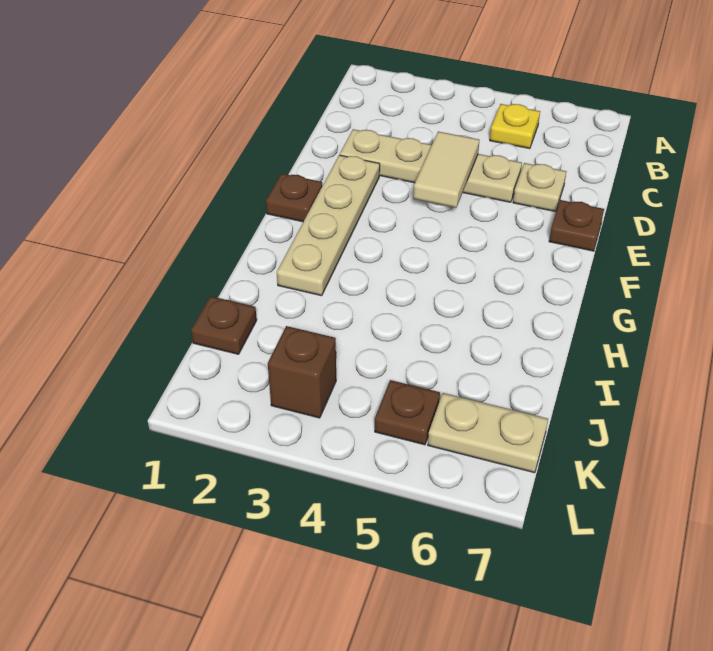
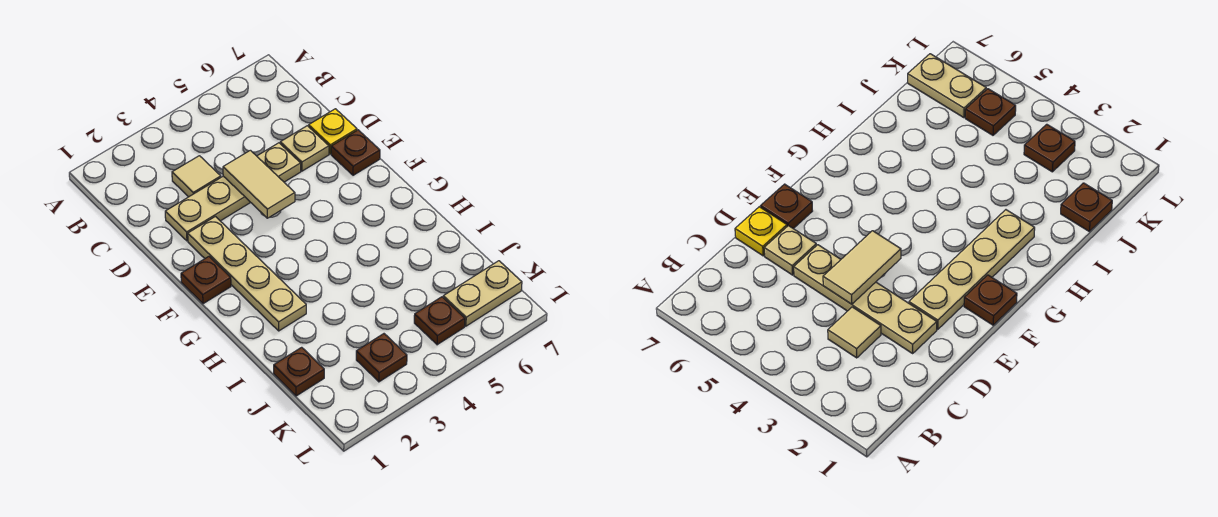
yellow plate B5 level 1 -> yellow plate D7 level 1
none -> tan tile C3 level 1
brown brick K3 level 1 -> brown plate K3 level 1

